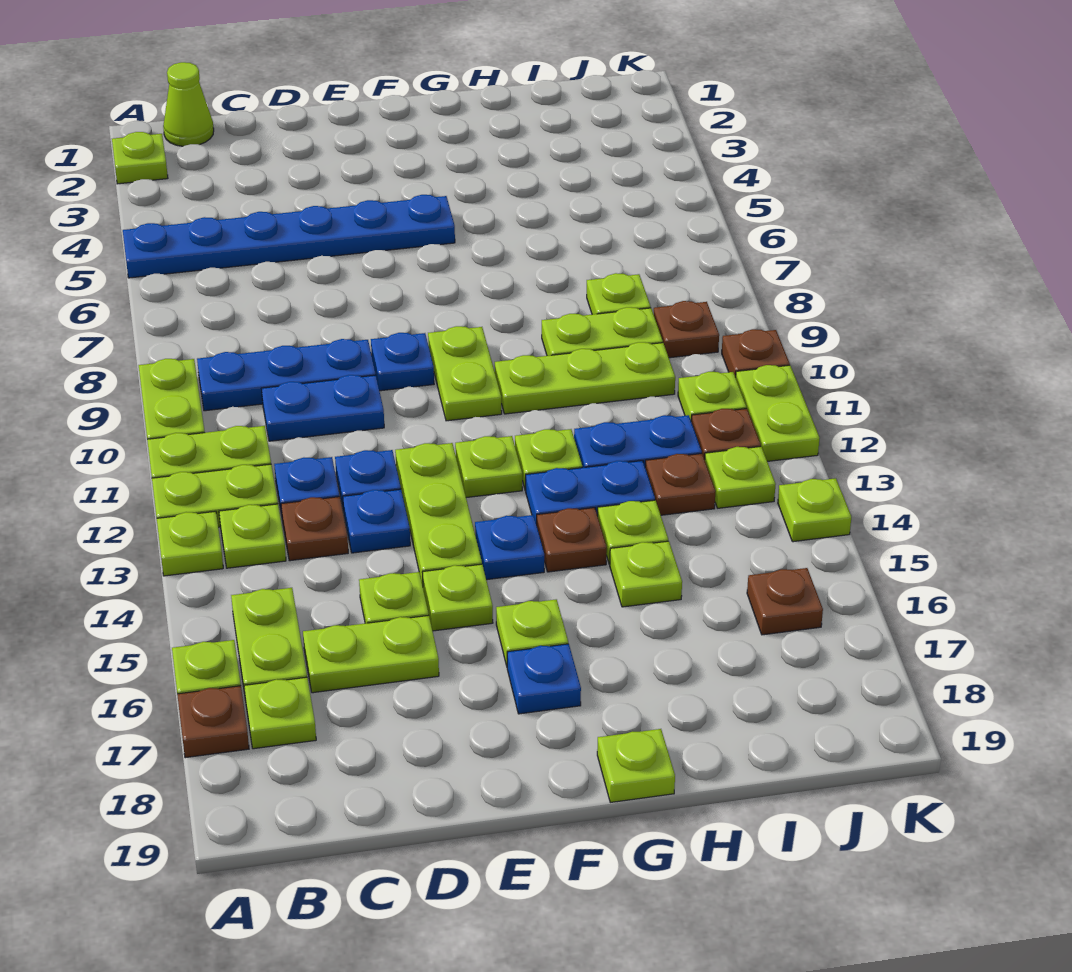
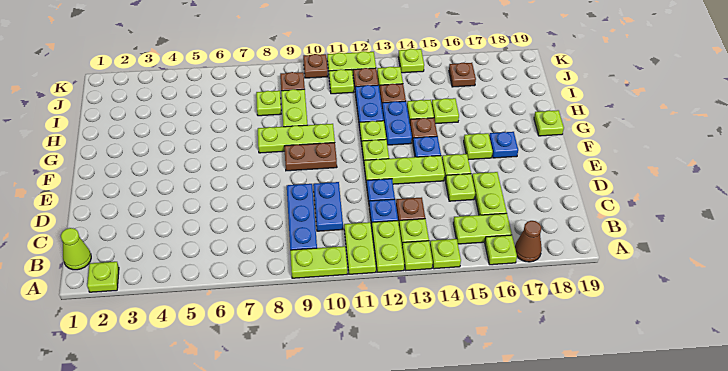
blue plate A5:F5 level 1 -> none
brown plate A17 level 1 -> brown cone A17 level 1
lime plate B17 level 1 -> lime plate A14 level 1
blue plate D13 level 1 -> none
blue plate E9 level 1 -> none
lime plate F9:F10 level 1 -> brown plate F9:F10 level 1
lime plate G10:I10 level 1 -> lime plate G8:G10 level 1

